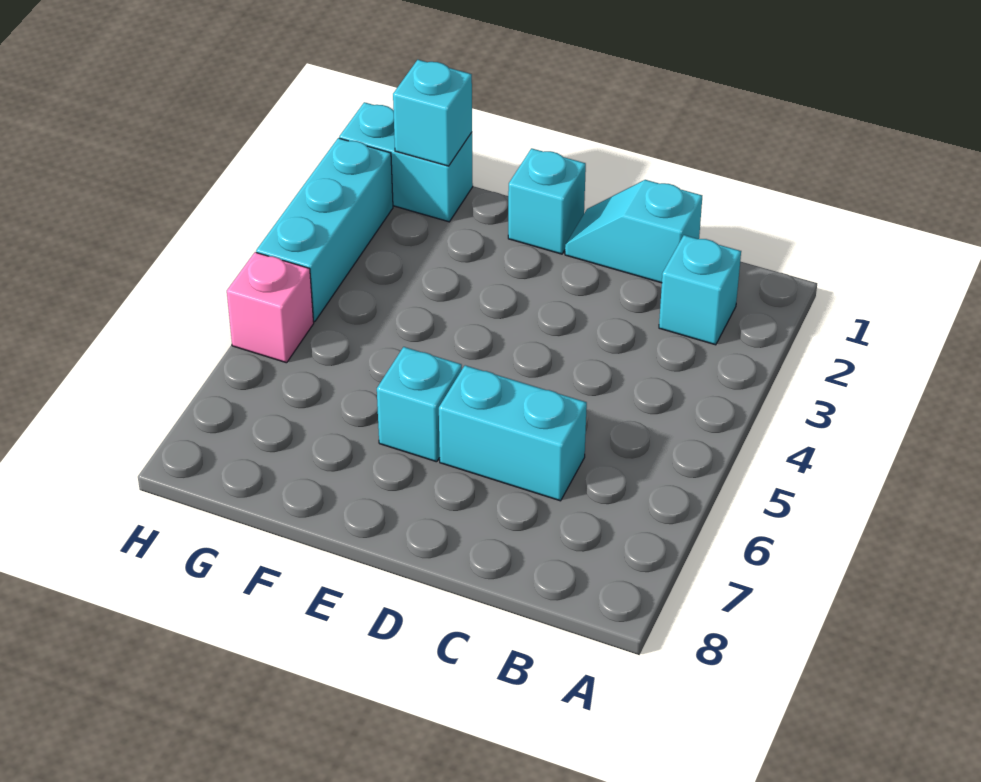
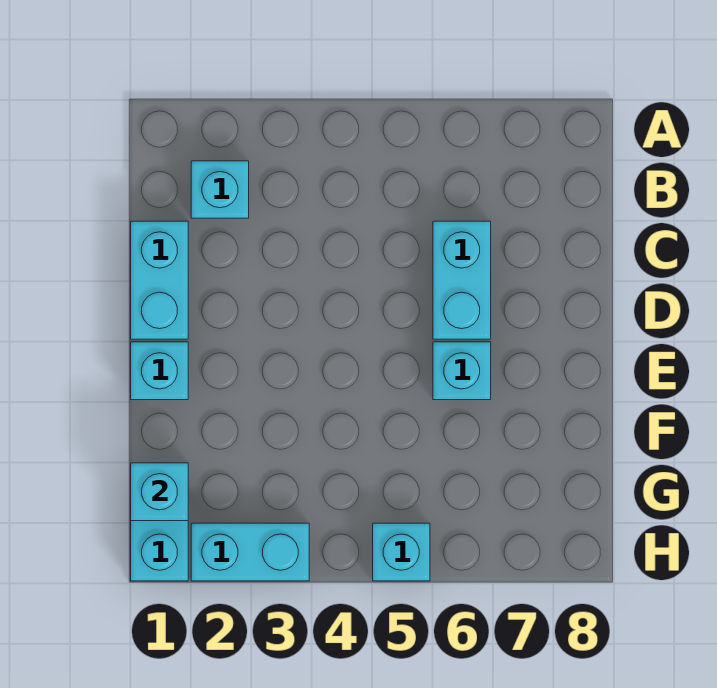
cyan slope C1:D1 level 1 top C -> cyan brick C1:D1 level 1
cyan brick H2:H4 level 1 -> cyan brick H2:H3 level 1
pink brick H5 level 1 -> cyan brick H5 level 1

